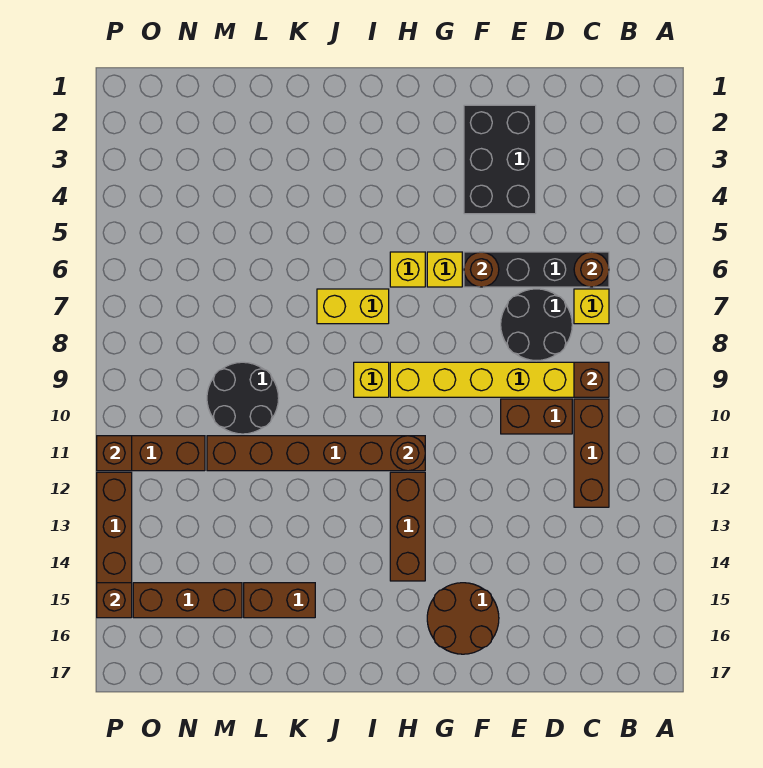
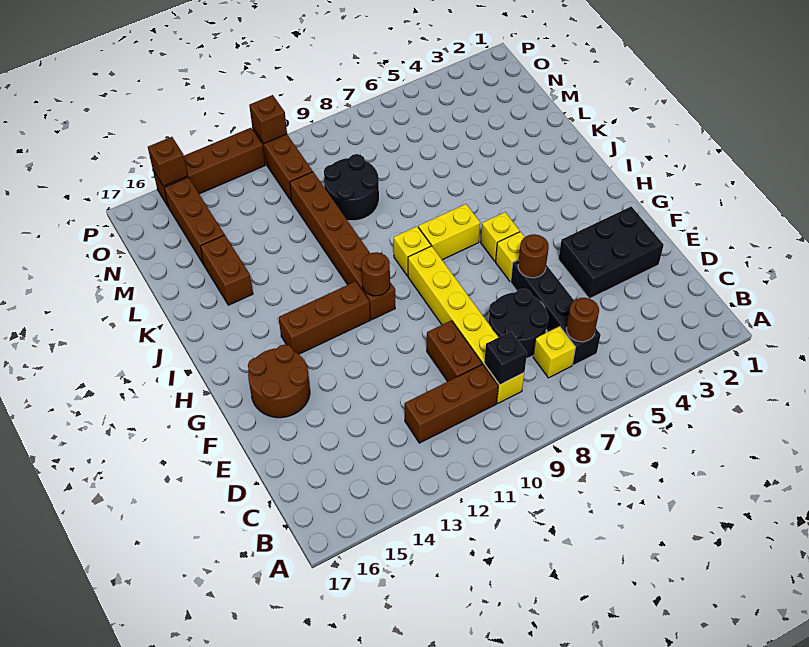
brown brick C9 level 2 -> black brick C9 level 2
yellow brick I7:J7 level 1 -> yellow brick I7:I8 level 1

